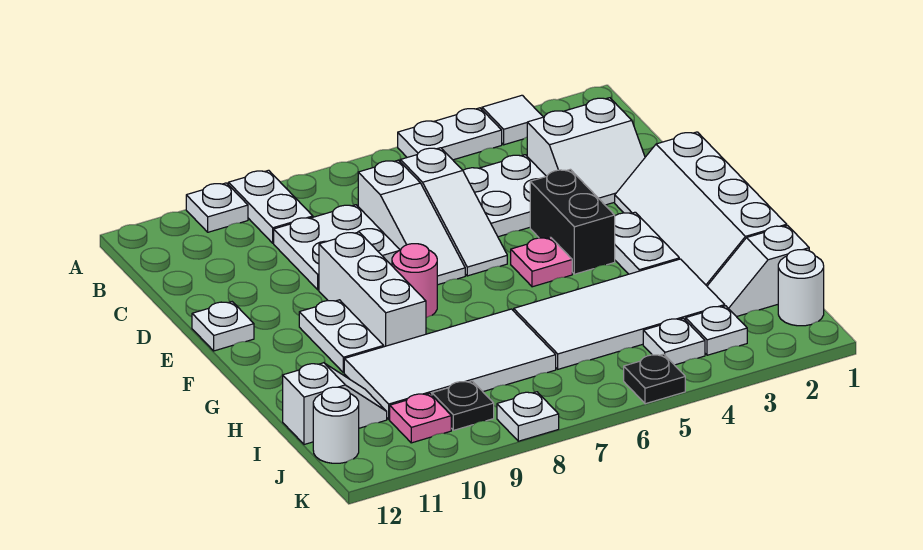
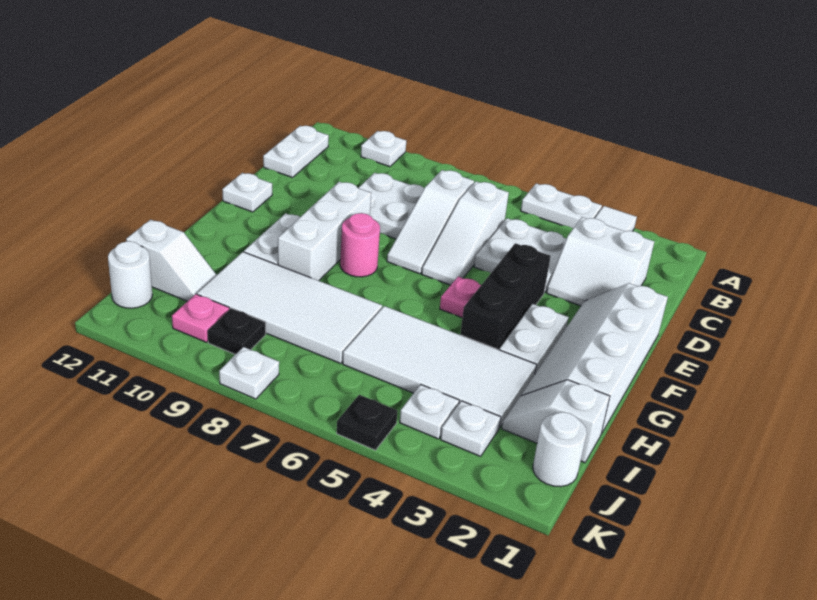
white plate A9:B9 level 1 -> white plate B12:C12 level 1
black brick E4:F4 level 1 -> black brick E4:G4 level 1

